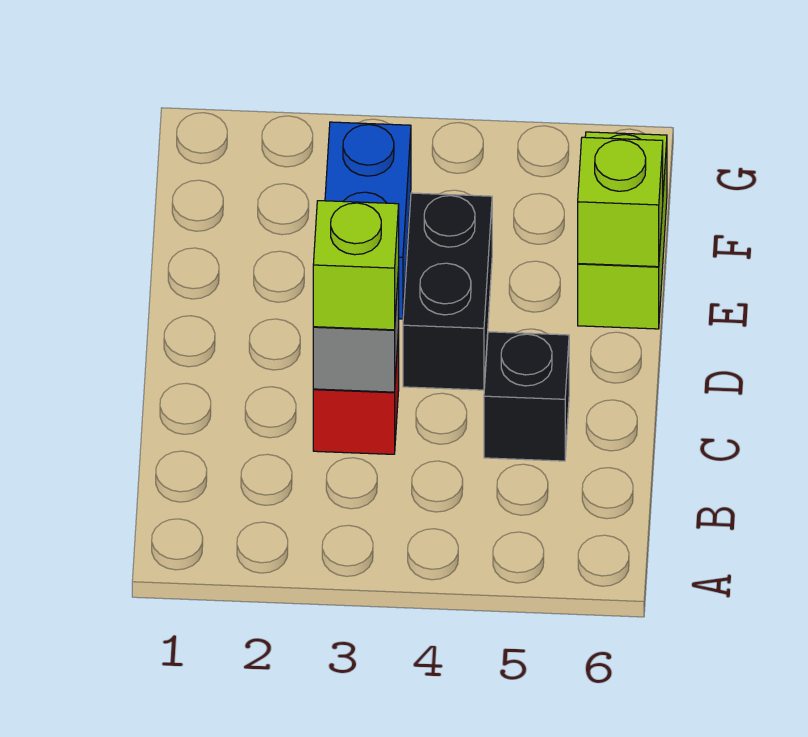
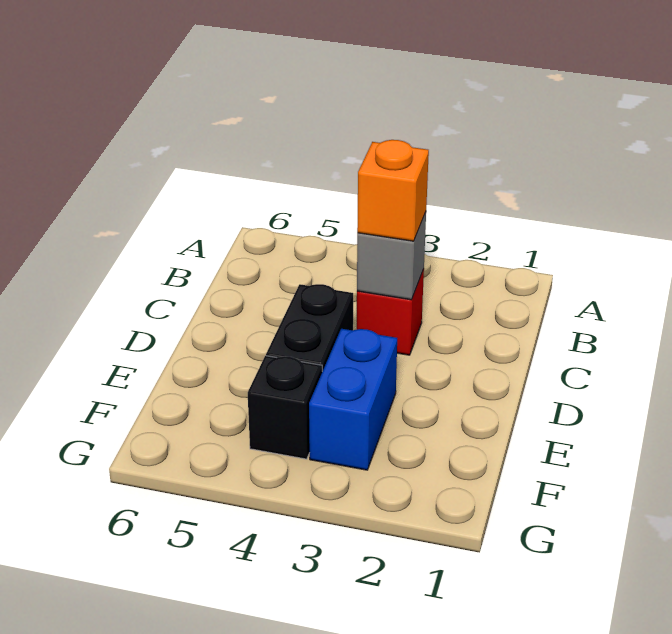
lime brick C3 level 3 -> orange brick C3 level 3
black brick C5 level 1 -> black brick F4 level 1
lime brick E6:F6 level 1 -> none
lime brick E6 level 2 -> none

